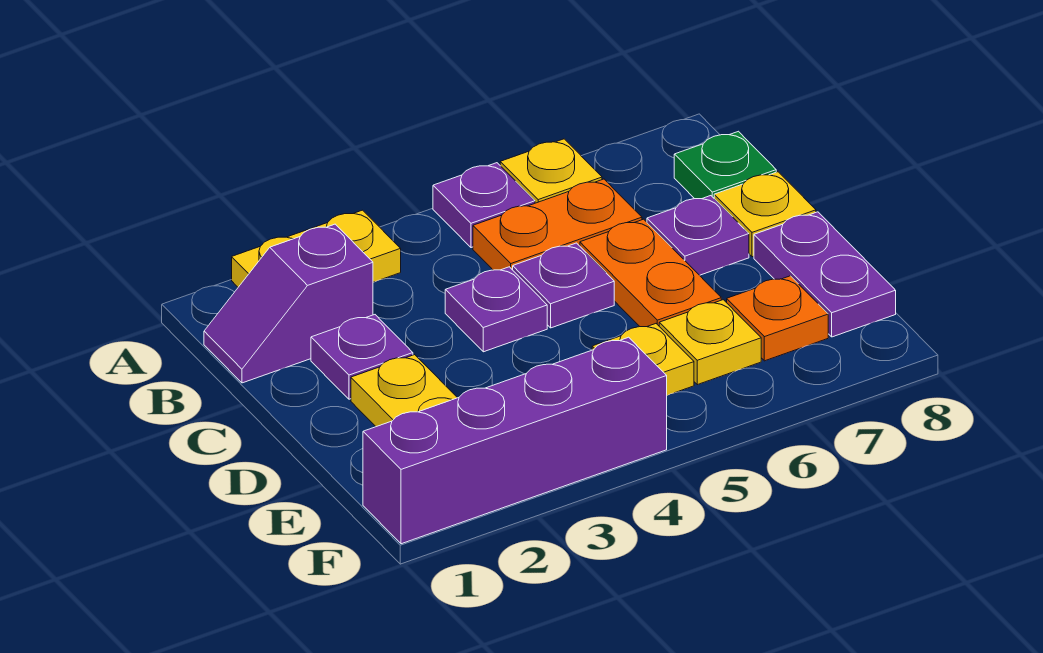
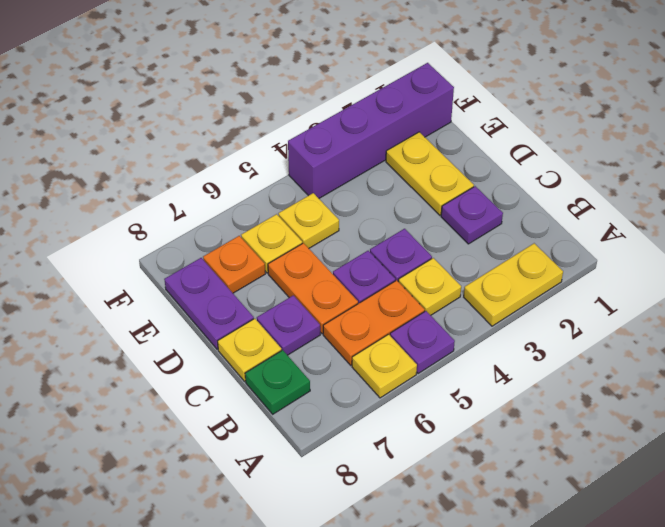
purple slope B1:B2 level 1 top 2 -> none
none -> yellow plate B4 level 1

